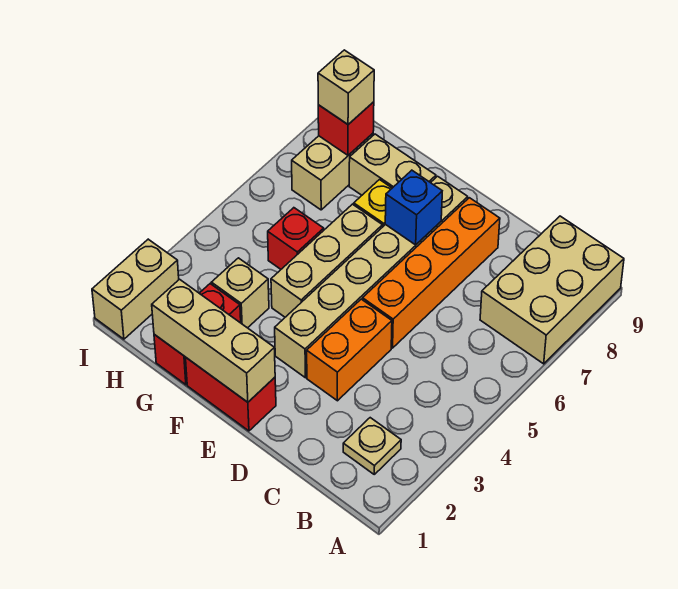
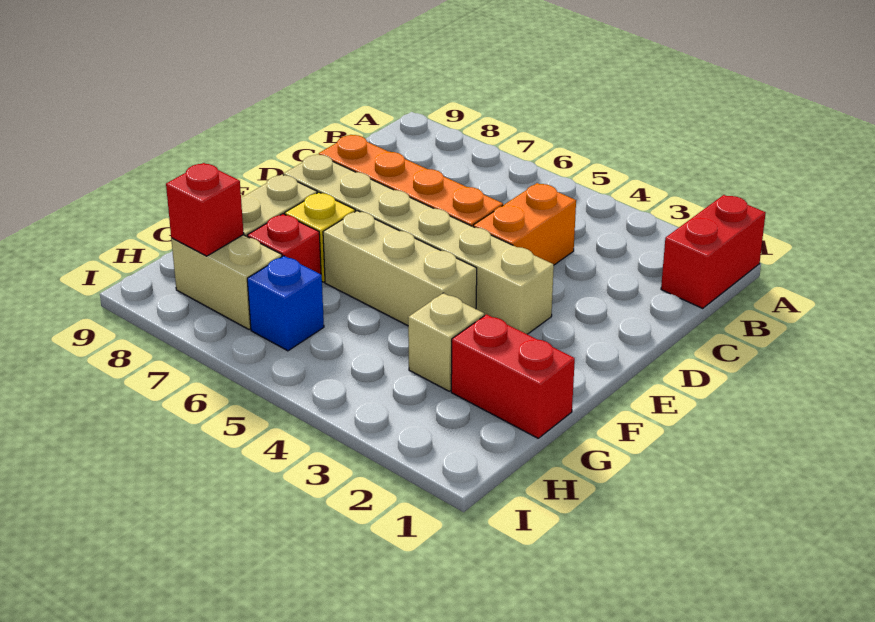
tan brick A7:B9 level 1 -> none
tan plate B2 level 1 -> none
orange brick D3:D4 level 1 -> orange brick C4:D4 level 1
red brick E1:F1 level 1 -> red brick A1:B1 level 1
tan brick E1:G1 level 2 -> none
blue brick E7 level 2 -> blue brick H6 level 1
red brick G5 level 1 -> red brick G7 level 1
tan brick H8 level 3 -> none
tan brick I1:I2 level 1 -> none

